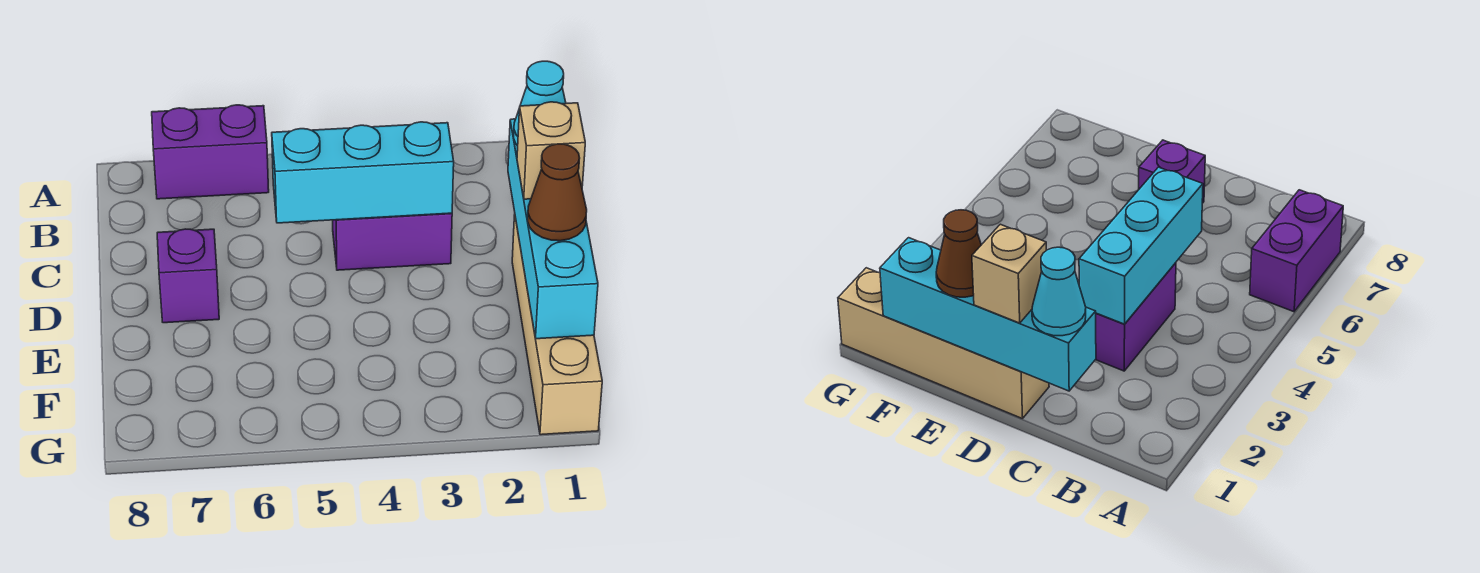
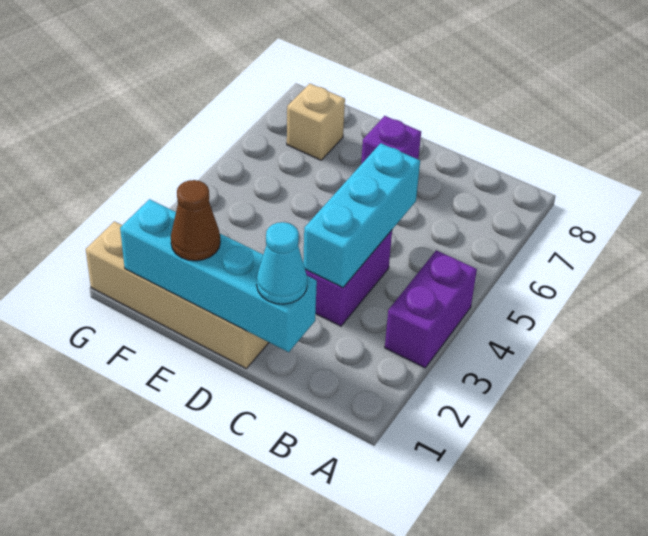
purple brick A6:A7 level 1 -> purple brick A3:A4 level 1
tan brick D1 level 3 -> tan brick F7 level 1

